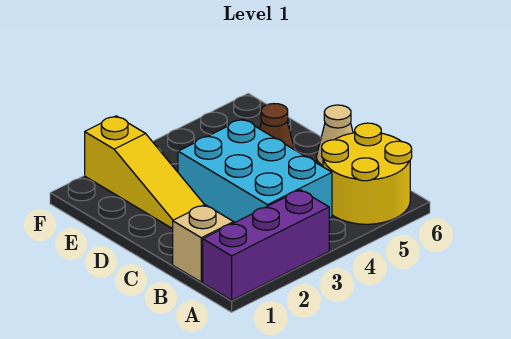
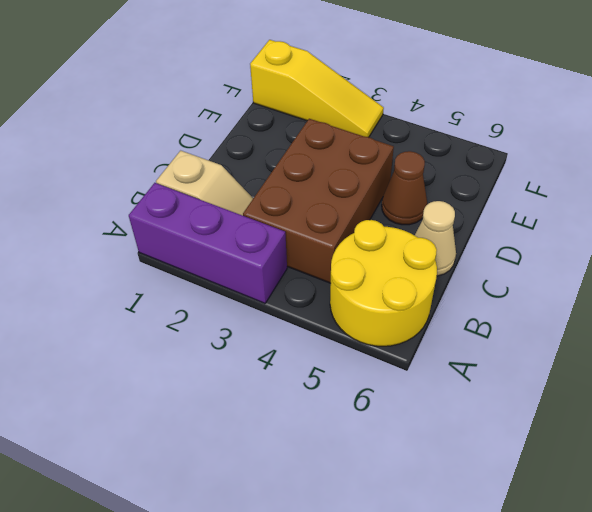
cyan brick B3:D4 level 1 -> brown brick B3:D4 level 1
yellow slope D2:F2 level 1 top F -> yellow slope F1:F3 level 1 top 1

